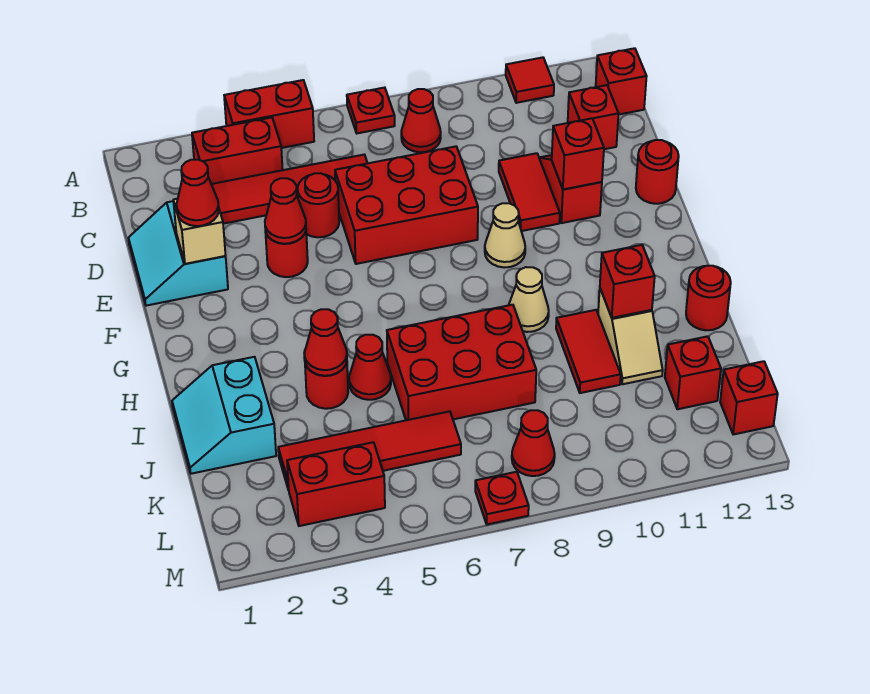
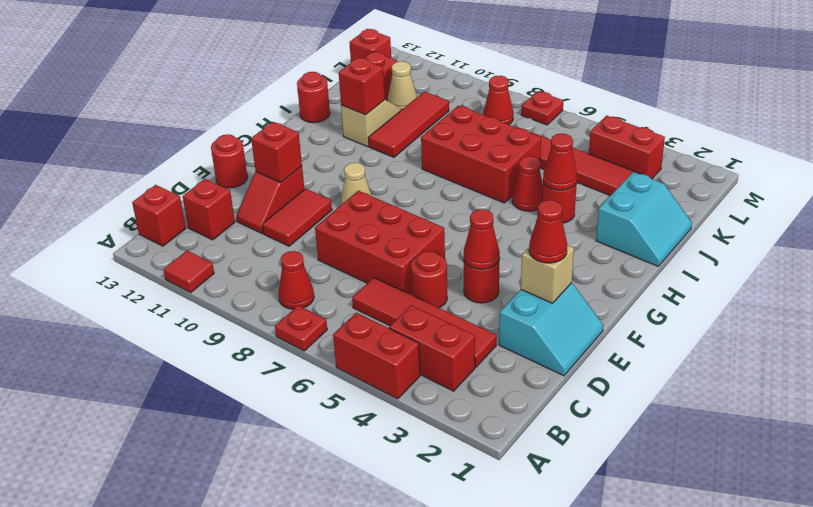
tan cone H9 level 1 -> tan cone K11 level 1
red tile I10:J10 level 1 -> red tile I10:K10 level 1

